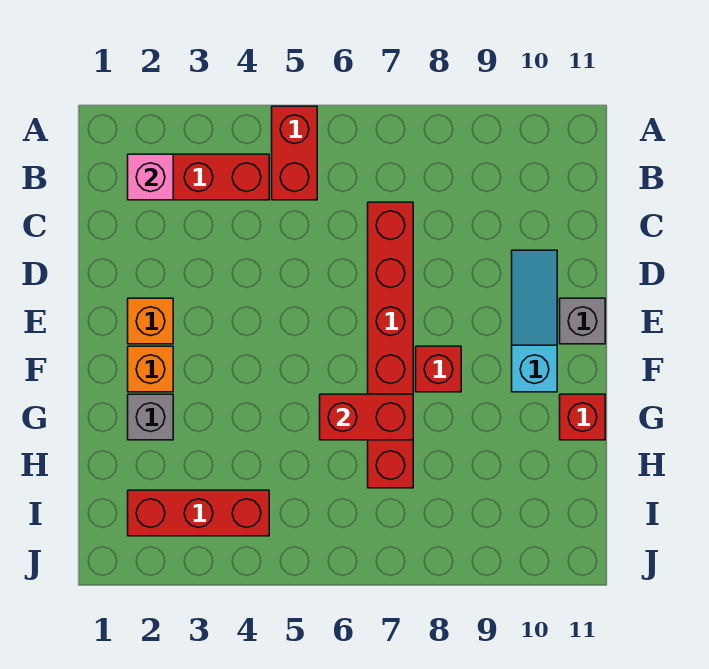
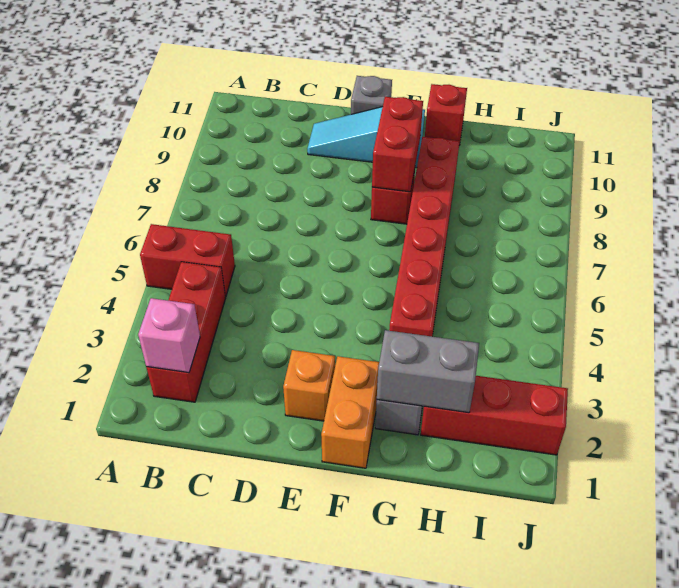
red brick C7:H7 level 1 -> red brick G4:G9 level 1
orange brick F2 level 1 -> orange brick F1:F2 level 1
none -> grey brick G2:H2 level 2
red brick G6:G7 level 2 -> red brick F8:F9 level 2
red brick I2:I4 level 1 -> red brick H2:J2 level 1

